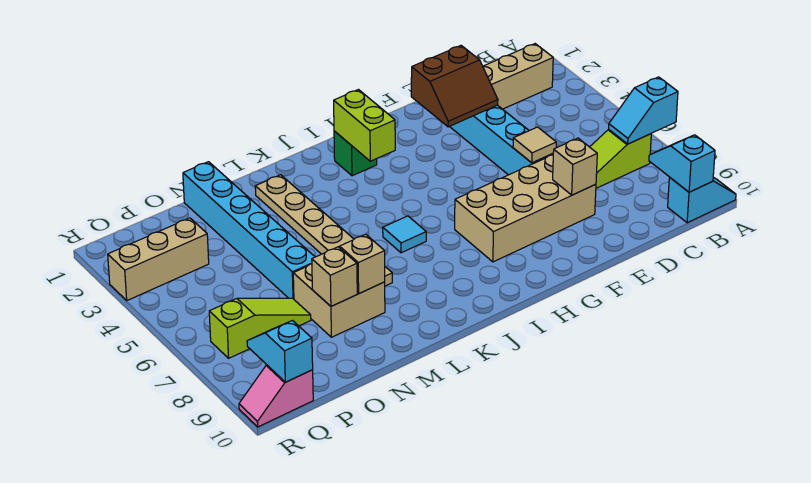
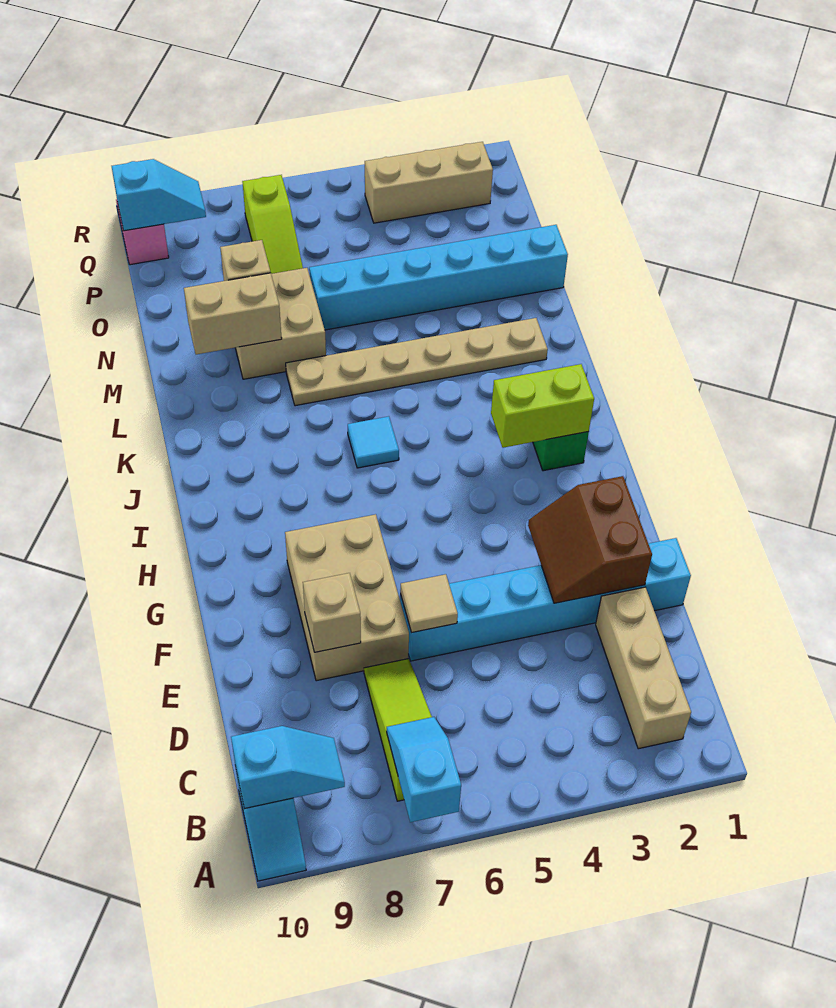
tan brick E7:H8 level 1 -> tan brick E7:G8 level 1
tan brick M8 level 2 -> tan brick M8:M9 level 2
tan brick P3:R3 level 1 -> tan brick Q2:Q4 level 1

